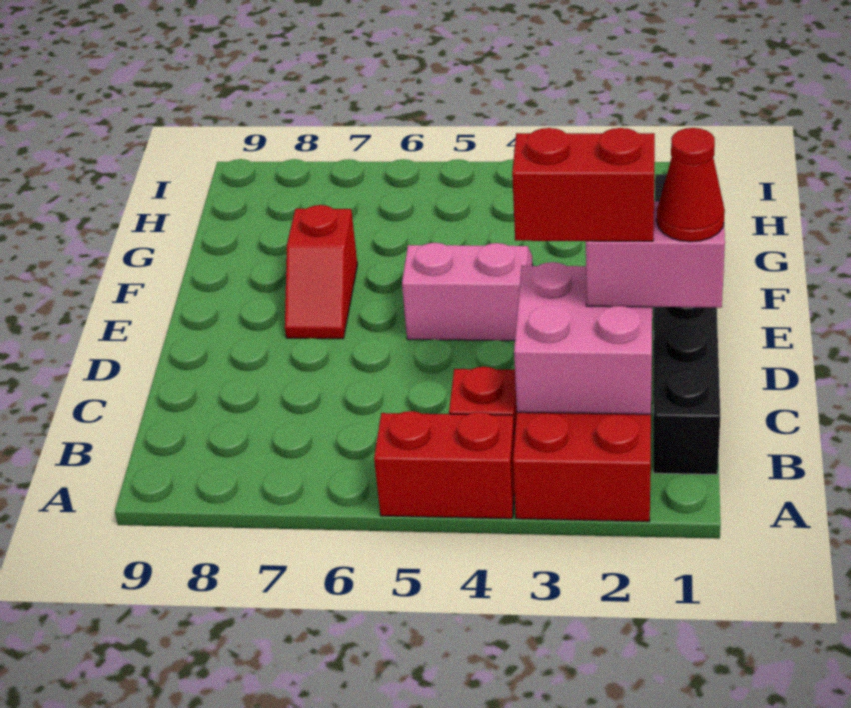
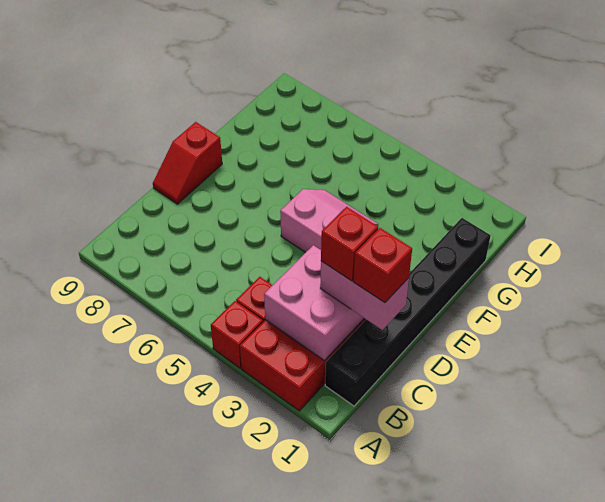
red brick A4:A5 level 1 -> red brick A4 level 1
red cone C1 level 4 -> red brick C1 level 4
red brick C2:C3 level 4 -> red brick C2 level 4
red slope E7:F7 level 1 top F -> red slope D9:E9 level 1 top E

